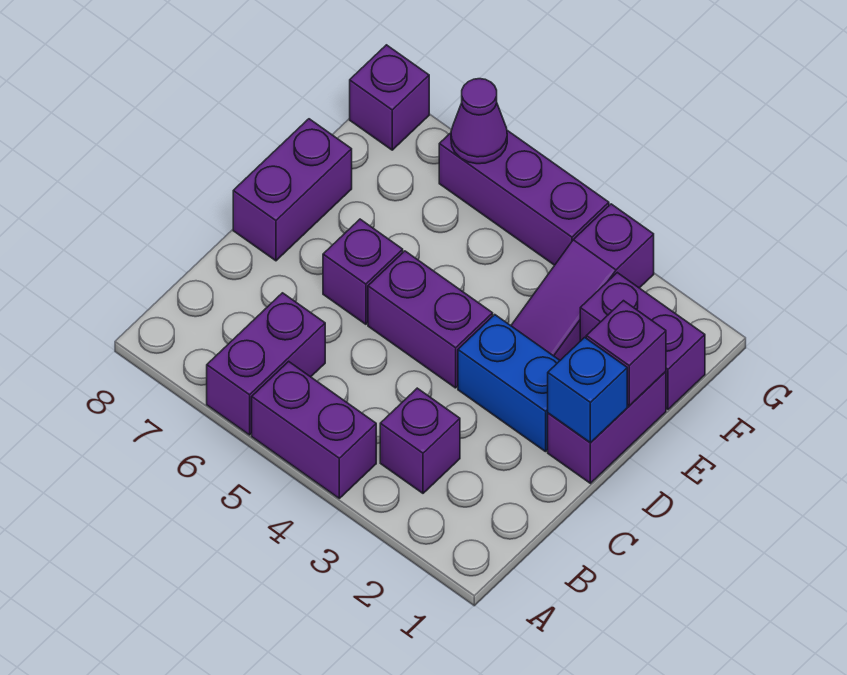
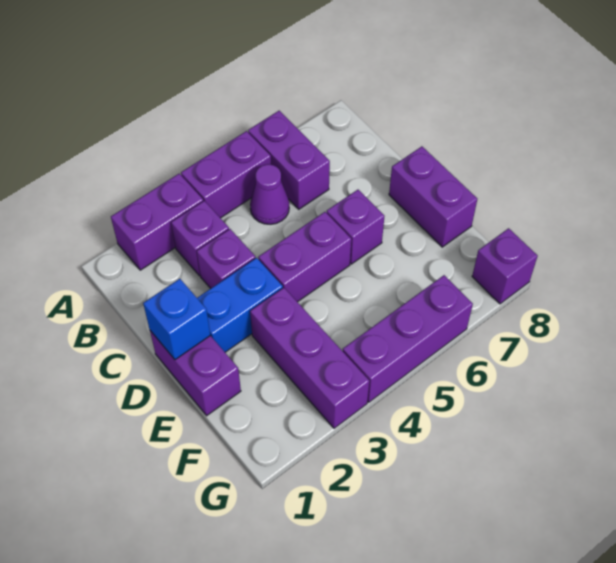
purple brick E1 level 2 -> purple brick C3 level 1
purple slope E3:G3 level 1 top G -> purple brick E3:G3 level 1
purple brick F1:F2 level 1 -> purple brick A2:A3 level 1
purple cone G6 level 2 -> purple cone B5 level 1

